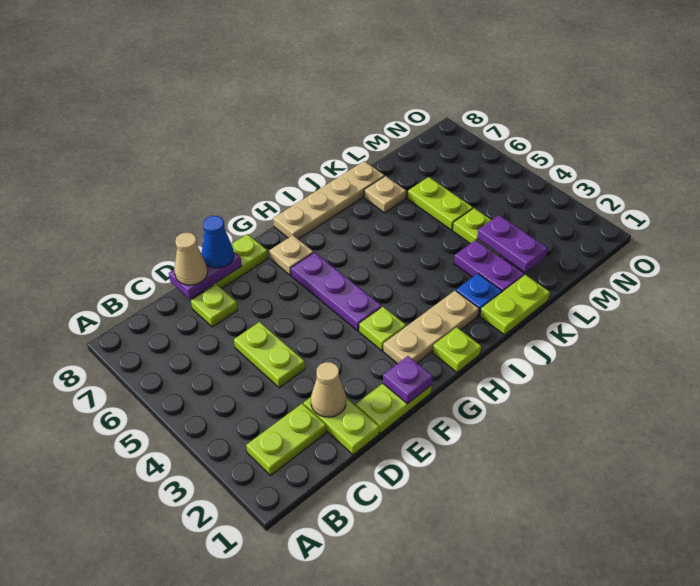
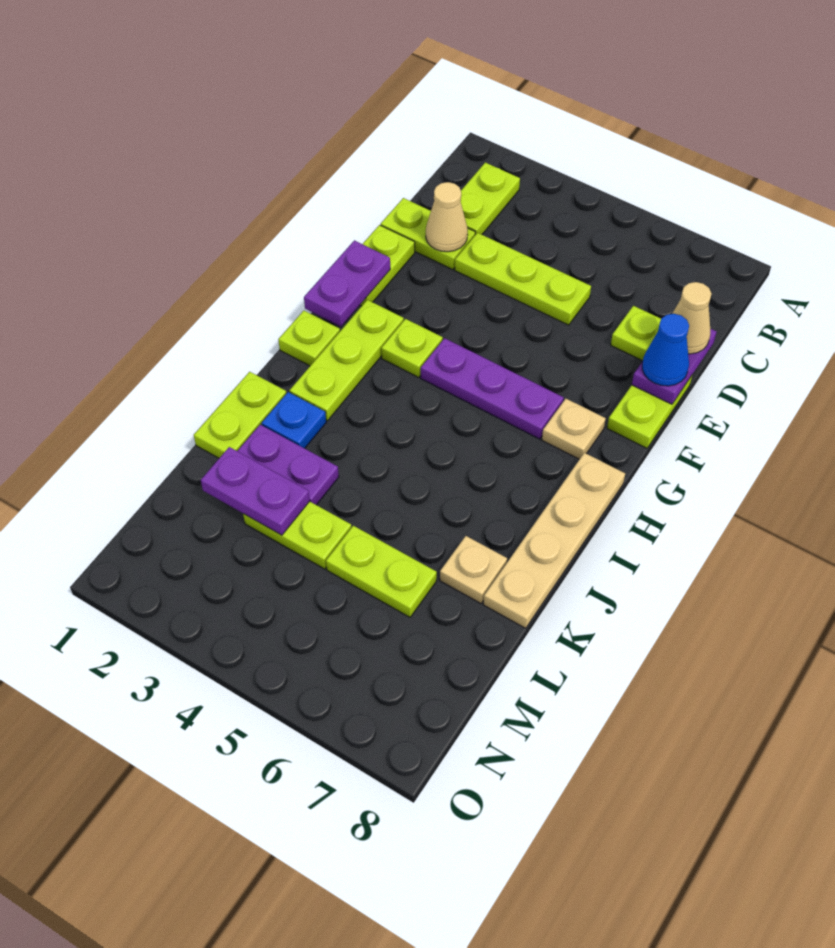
lime plate D4:D5 level 1 -> lime plate D3:D5 level 1
purple plate F1 level 2 -> purple plate F1:G1 level 2
tan plate G2:I2 level 1 -> lime plate G2:I2 level 1

